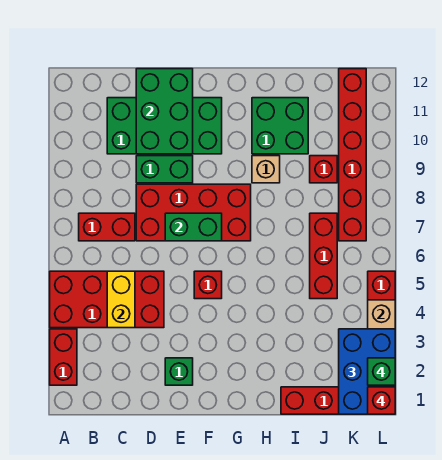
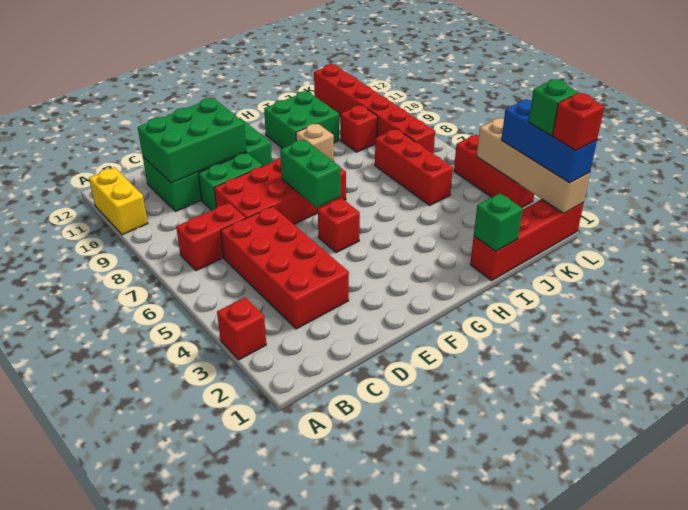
red brick A2:A3 level 1 -> red brick A3 level 1
red brick A4:D5 level 1 -> red brick C3:D6 level 1
yellow brick C4:C5 level 2 -> yellow brick A10:A11 level 1
green brick D10:E12 level 2 -> green brick C10:E11 level 2
green brick E2 level 1 -> green brick I1 level 2
green brick E7:F7 level 2 -> green brick F6:F7 level 2
blue brick K1:L3 level 3 -> blue brick L1:L3 level 3

